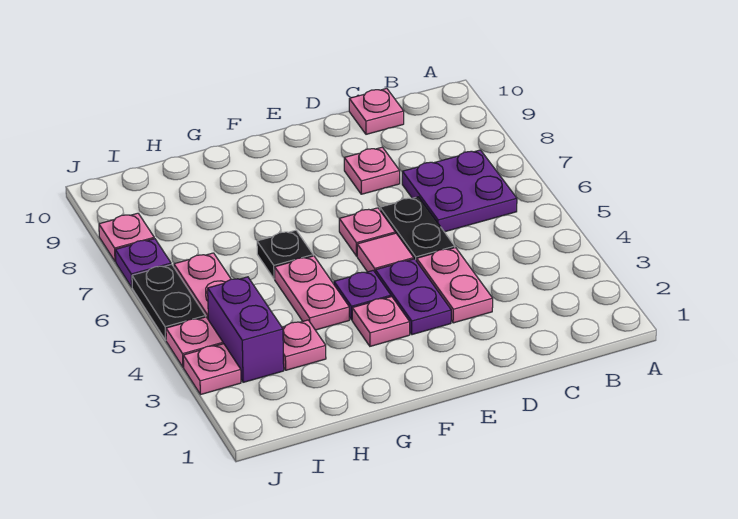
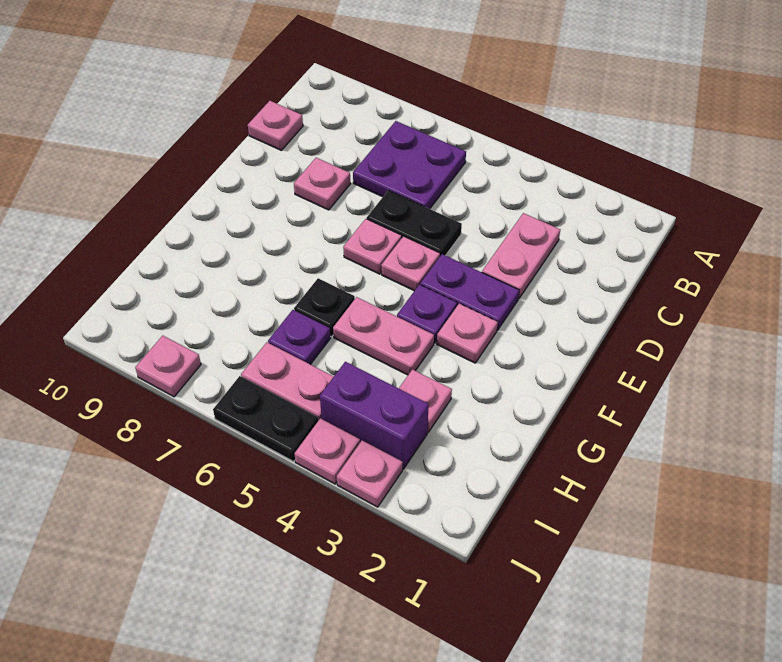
pink plate D3:D4 level 1 -> pink plate C3:D3 level 1
pink tile E5 level 1 -> pink plate E5 level 1
purple plate J7 level 1 -> purple plate H6 level 1

